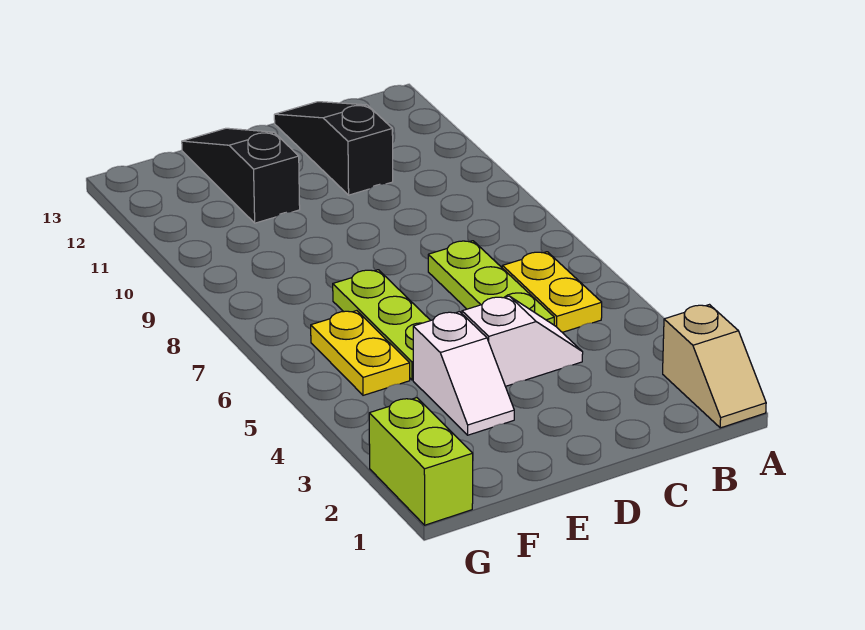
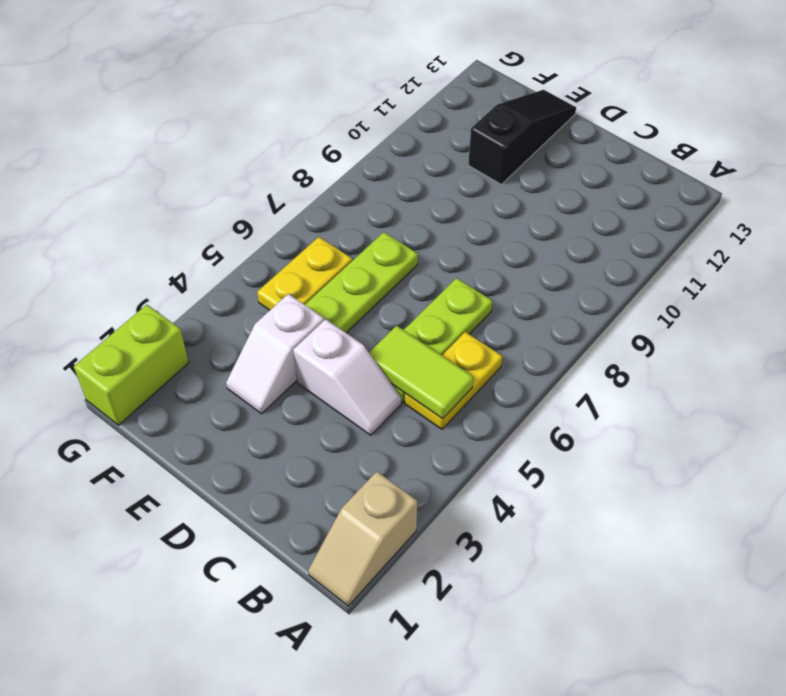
none -> lime tile B5:C5 level 2
black slope C11:C13 level 1 top 11 -> none

